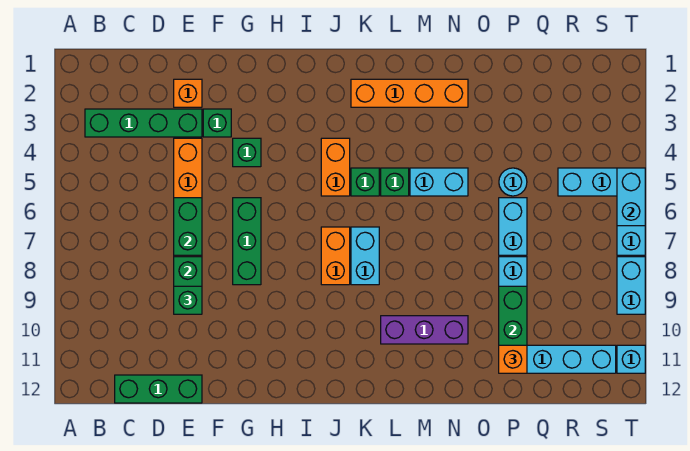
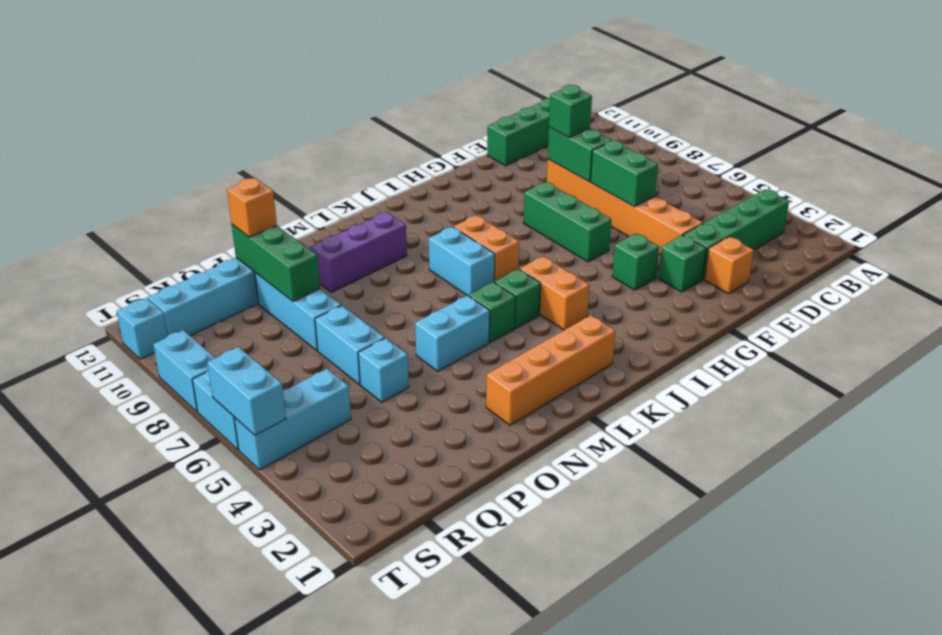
cyan round brick P5 level 1 -> cyan brick P5 level 1

